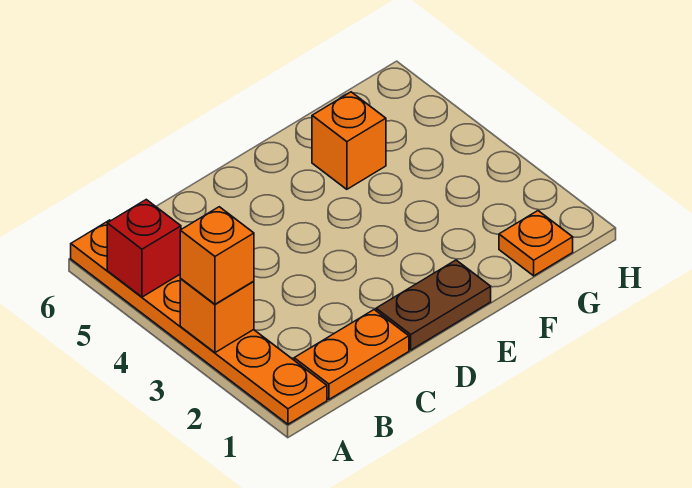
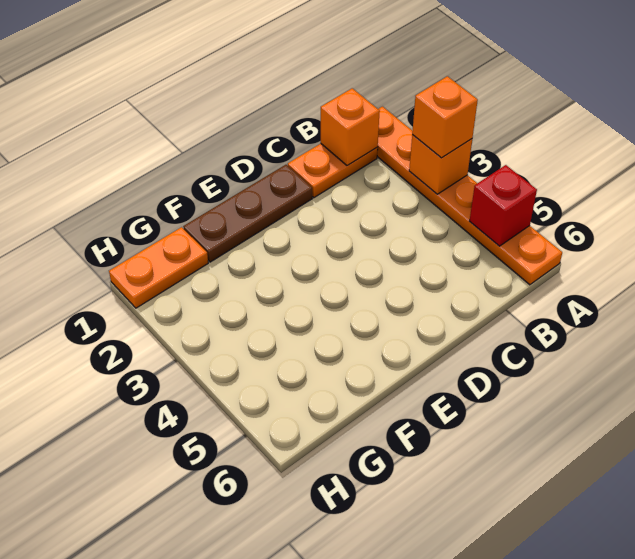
brown plate D1:E1 level 1 -> brown plate D1:F1 level 1
orange brick F5 level 1 -> orange brick B1 level 2
orange plate G1 level 1 -> orange plate G1:H1 level 1

